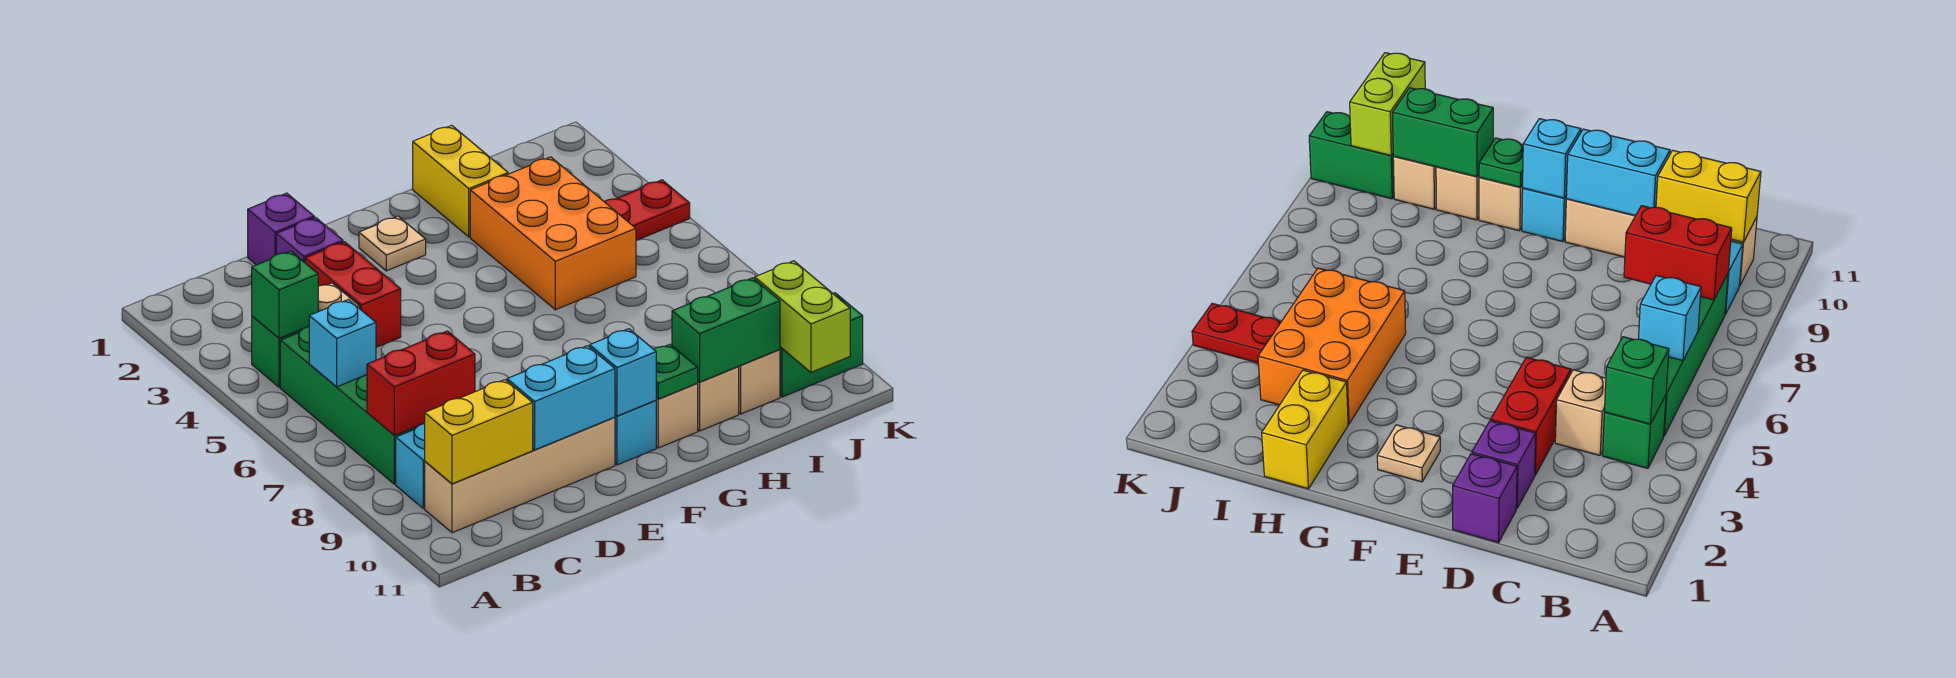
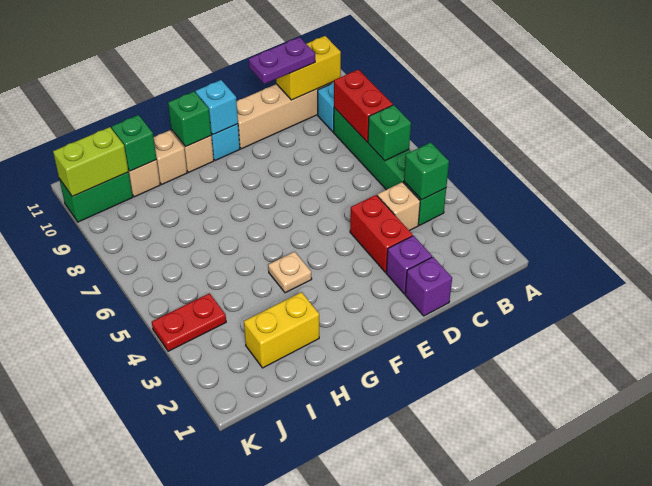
cyan brick B6 level 2 -> green brick B6 level 2
red brick B8:C8 level 2 -> red brick B7:B8 level 2
none -> purple plate C10:D10 level 3
cyan brick D10:E10 level 2 -> none
tan plate F2 level 1 -> tan plate G4 level 1
green plate G10 level 2 -> green brick G10 level 2
yellow brick H1:H2 level 1 -> yellow brick H2:I2 level 1
orange brick H3:I5 level 1 -> none
green brick H10:I10 level 2 -> green brick I10 level 2
lime brick J10:J11 level 2 -> lime brick J10:K10 level 2

